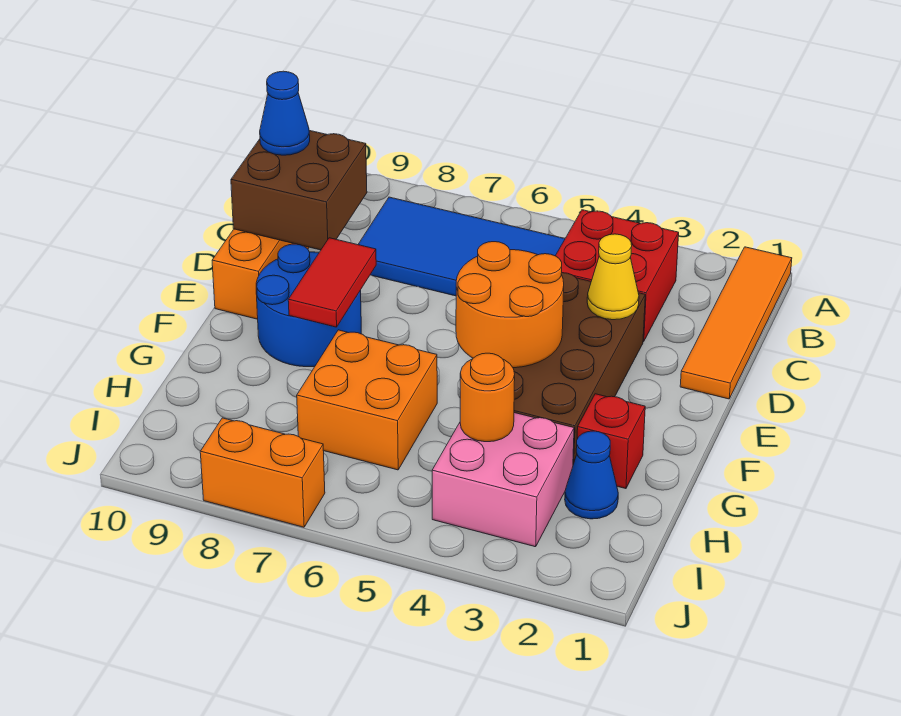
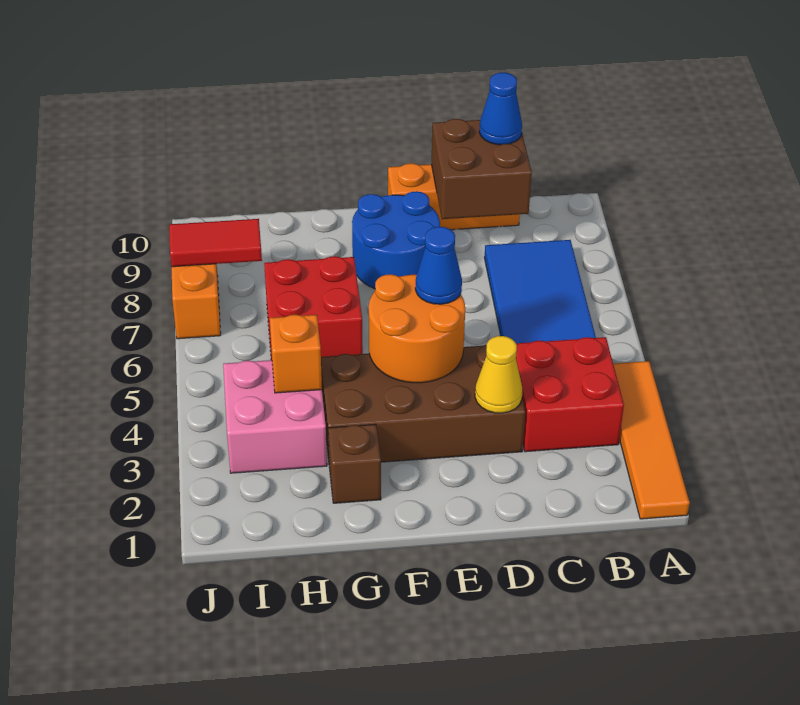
orange tile A1:D1 level 1 -> orange tile A1:A4 level 1
red tile E8:F8 level 2 -> red tile I8:J8 level 2
red brick G2 level 1 -> brown brick G2 level 1
orange brick G6:H7 level 1 -> red brick G6:H7 level 1
blue cone H2 level 1 -> blue cone E5 level 3
orange round brick H4 level 2 -> orange brick H4 level 2

